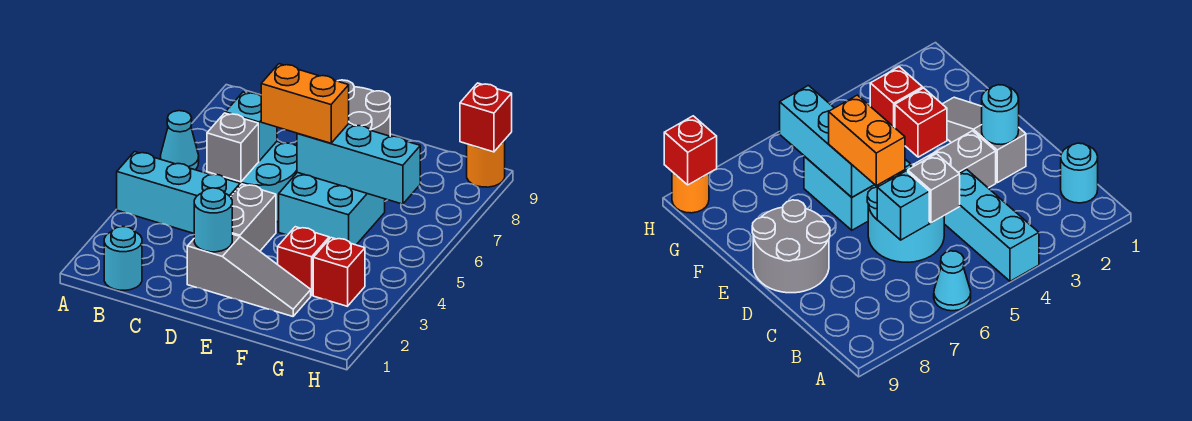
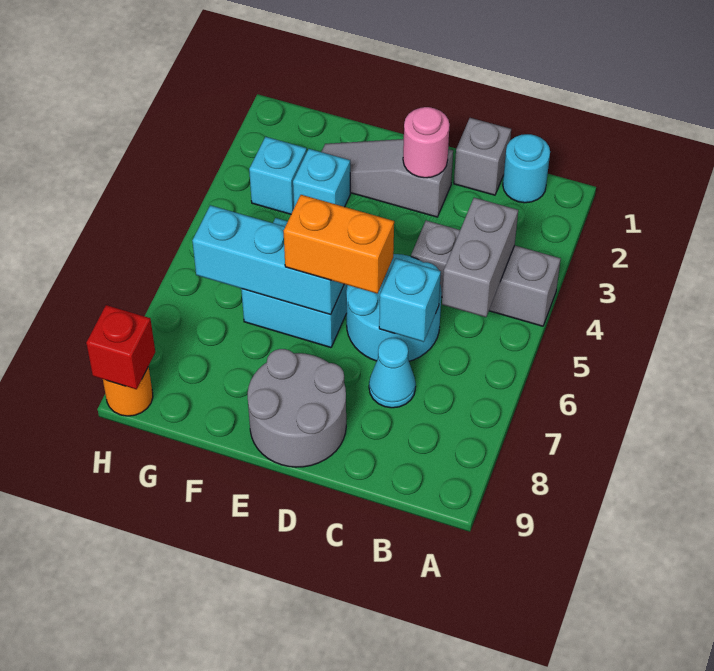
cyan brick A4:C4 level 1 -> grey brick A4:C4 level 1
cyan cone A6 level 1 -> cyan cone C7 level 1
grey brick C5 level 2 -> grey brick C1 level 1
cyan round brick D2 level 2 -> pink round brick D2 level 2
grey brick D3:D4 level 1 -> grey brick B4:B5 level 2
red brick F3 level 1 -> cyan brick F3 level 1
red brick G3 level 1 -> cyan brick G3 level 1

